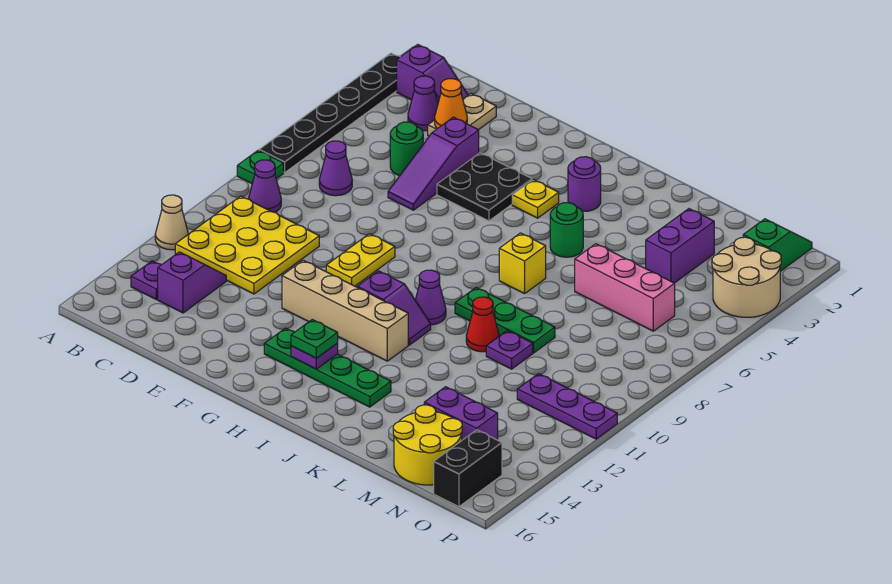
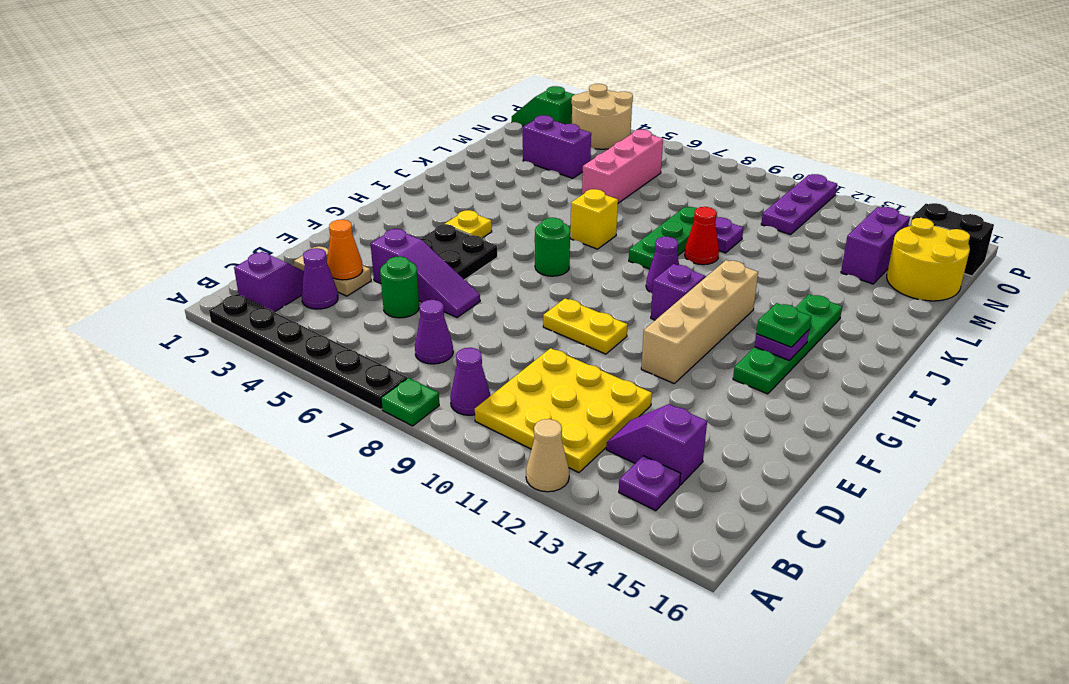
purple round brick I3 level 1 -> none
green round brick J5 level 1 -> green round brick H7 level 1

